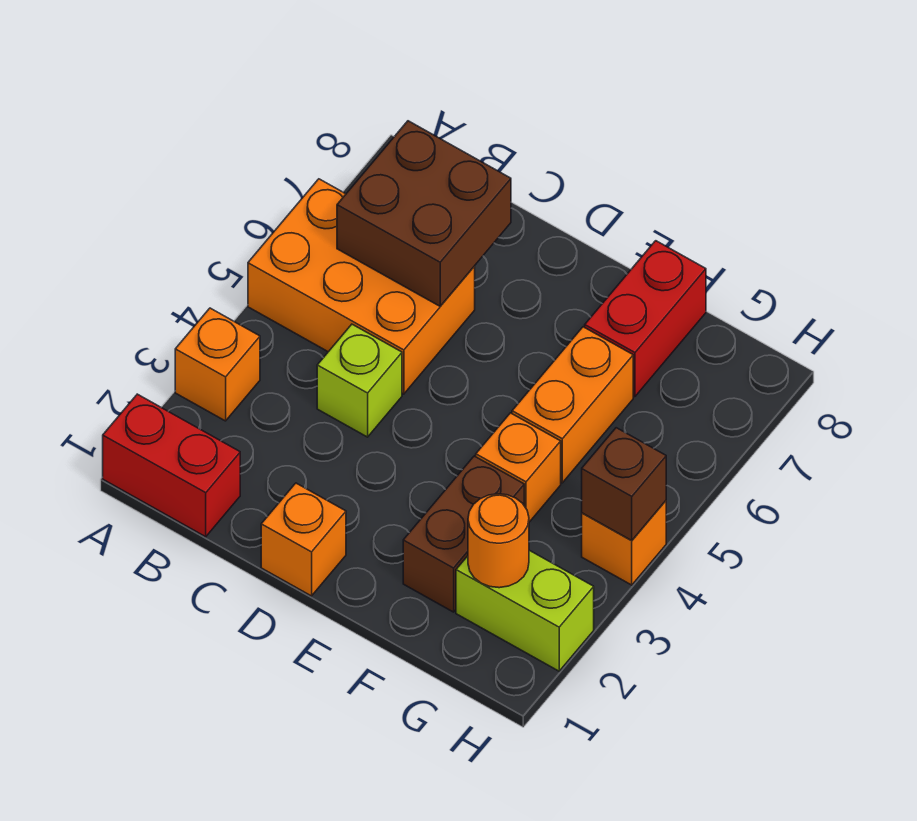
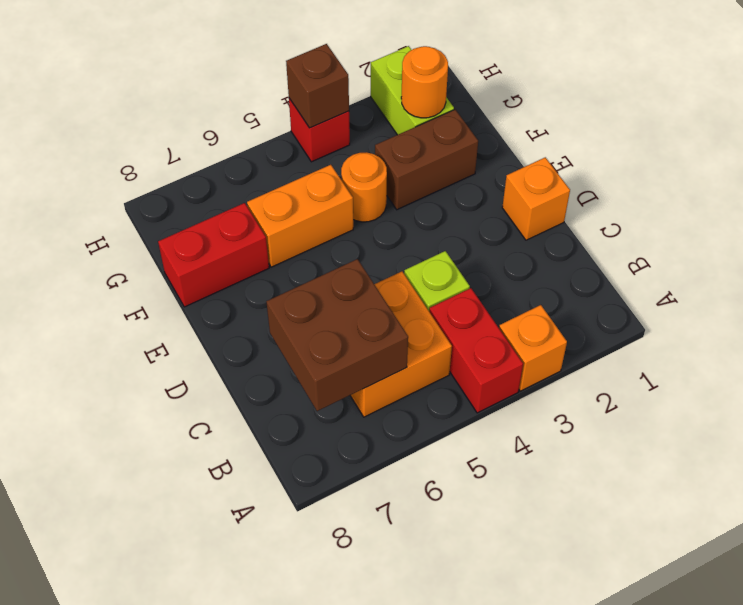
red brick A1:B1 level 1 -> red brick A4:B4 level 1
orange brick A5:C6 level 1 -> orange brick B5:C6 level 1
orange brick F4 level 1 -> orange round brick F4 level 1
orange brick H4 level 1 -> red brick H4 level 1

